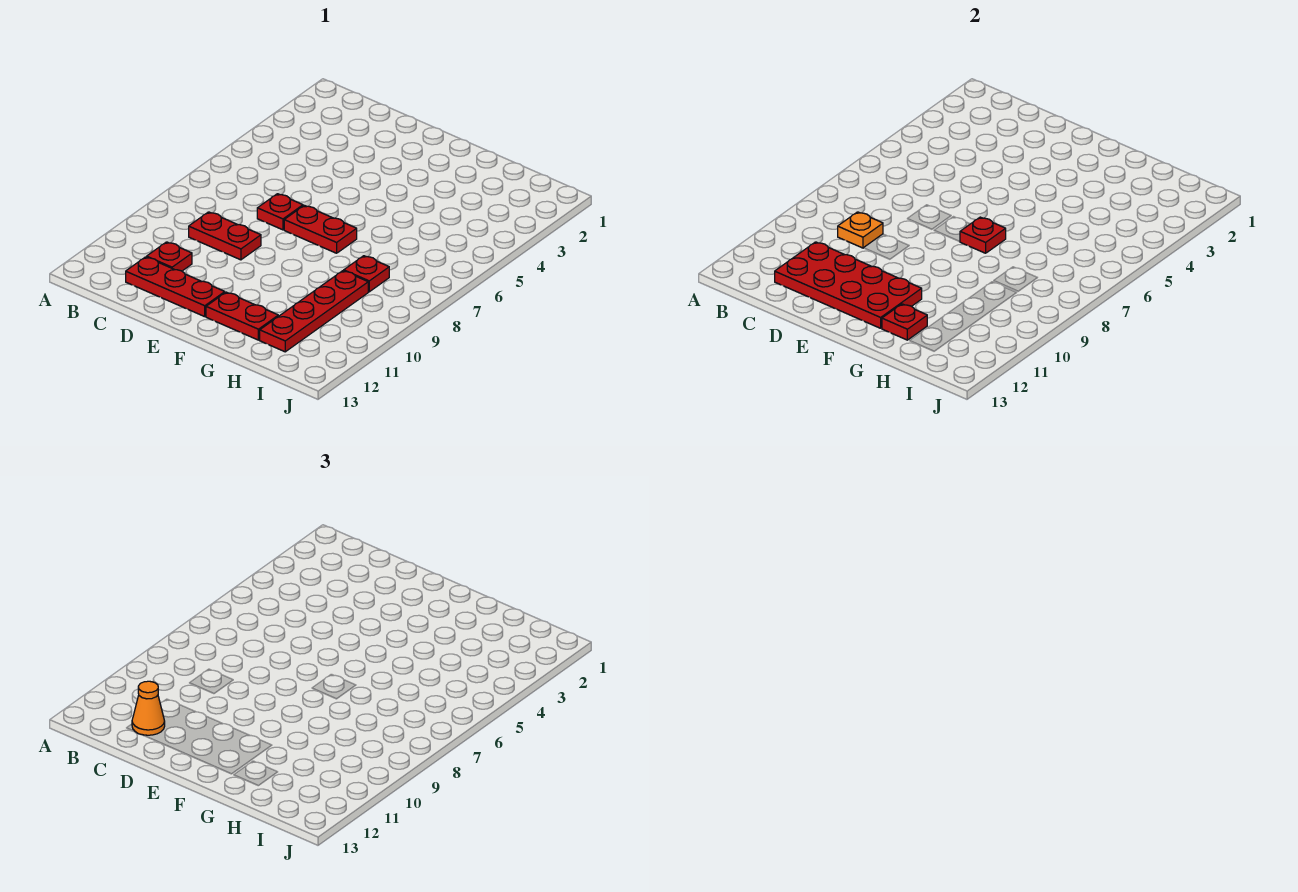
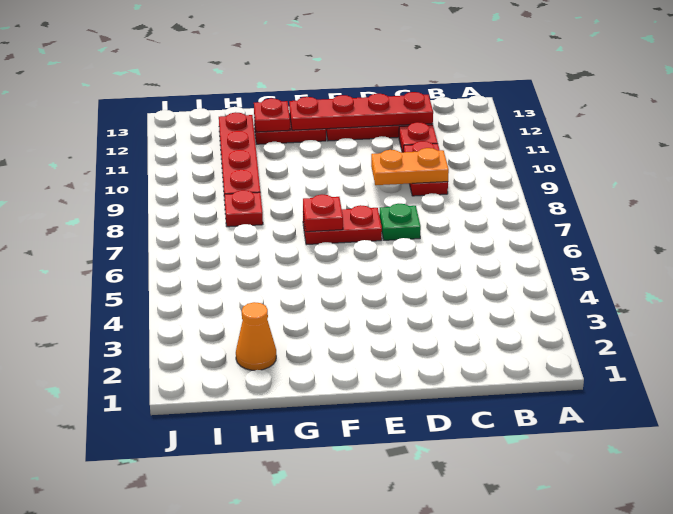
red plate C9:D9 level 1 -> red plate C9:C10 level 1
orange plate C9 level 2 -> orange plate C9:D9 level 2
red plate C11:F12 level 2 -> red plate C12:F12 level 2
orange cone C12 level 3 -> orange cone H2 level 1
red plate D7 level 1 -> green plate D7 level 1

